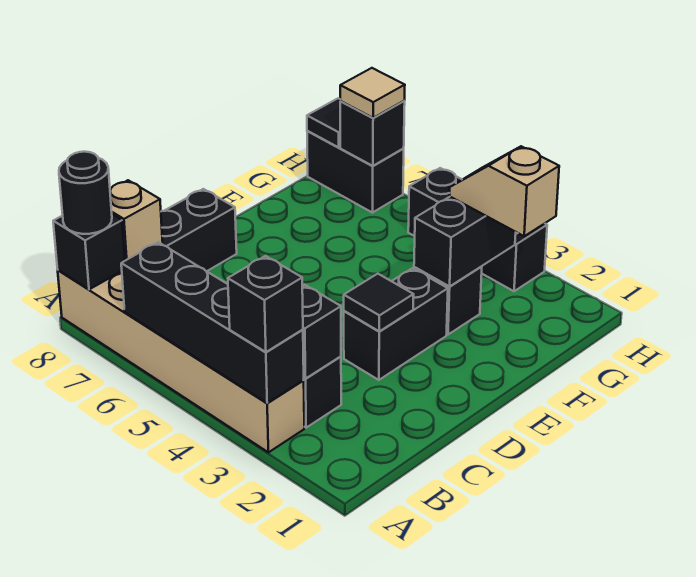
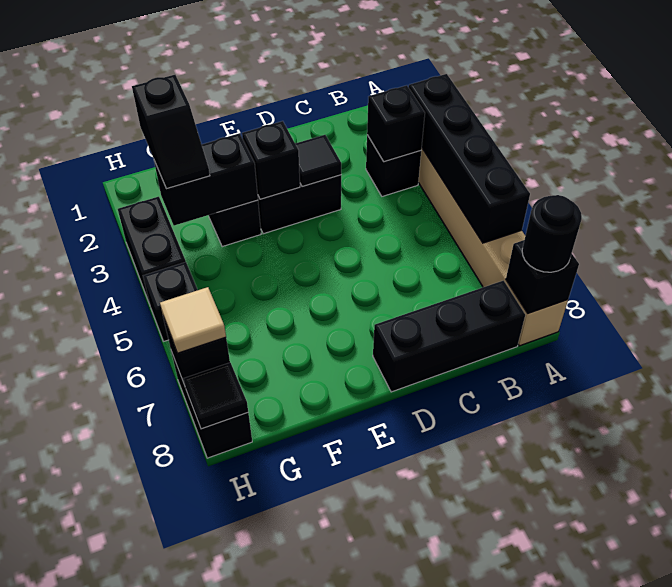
black brick A3 level 3 -> black brick E3 level 2
tan brick B8 level 2 -> none
tan slope G2:G3 level 3 top 2 -> black slope G2:G3 level 3 top 2

